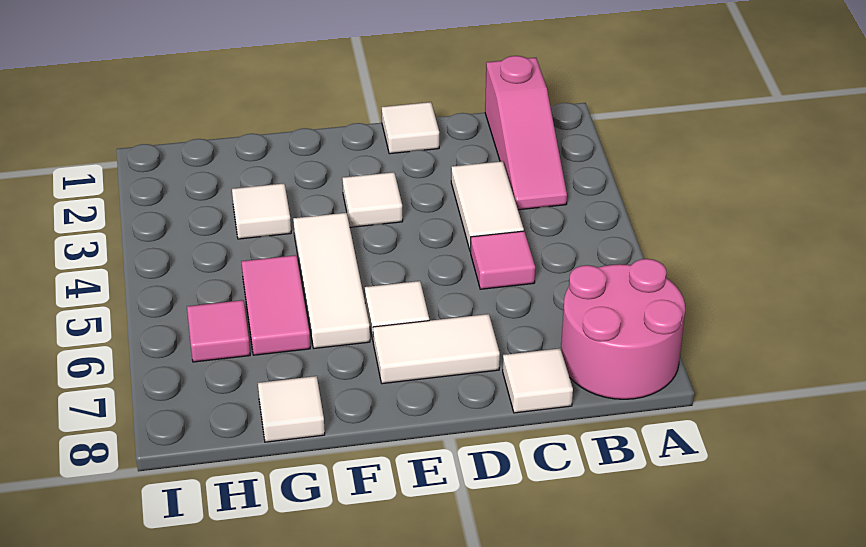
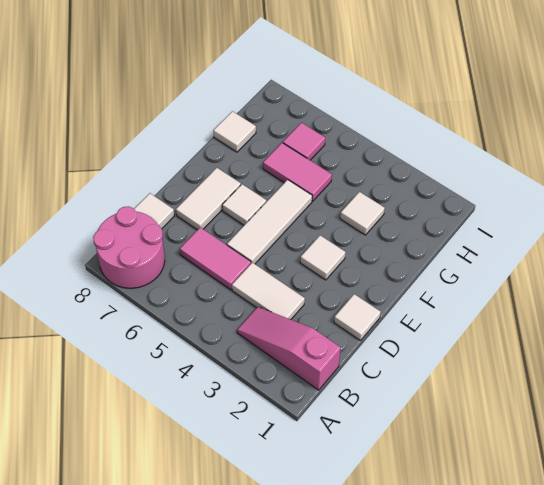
pink tile C5 level 1 -> pink tile C5:C6 level 1
white tile F4:F6 level 1 -> white tile D5:F5 level 1

